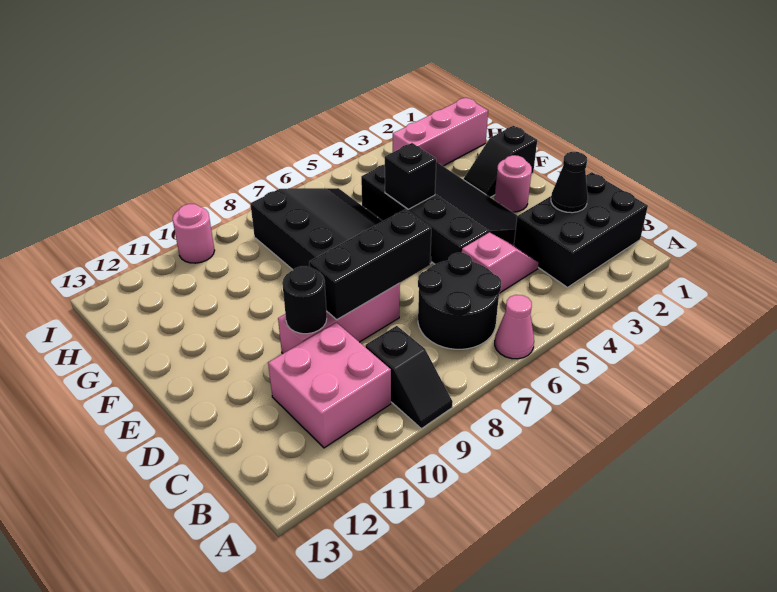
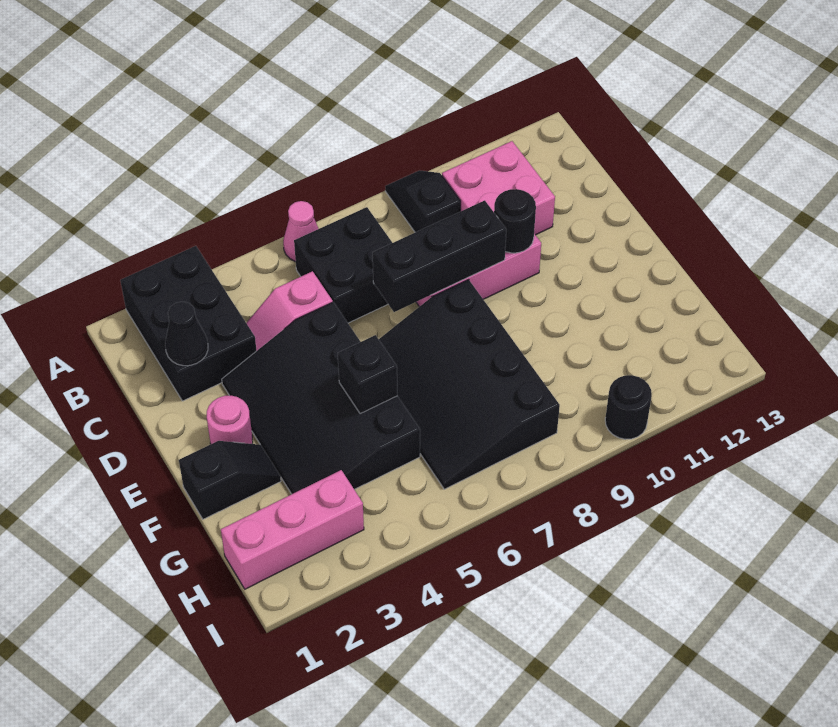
black brick B1:C3 level 1 -> black brick A2:C3 level 1
black round brick B6:C7 level 1 -> black brick B6:C7 level 1
pink round brick I10 level 1 -> black round brick I10 level 1

